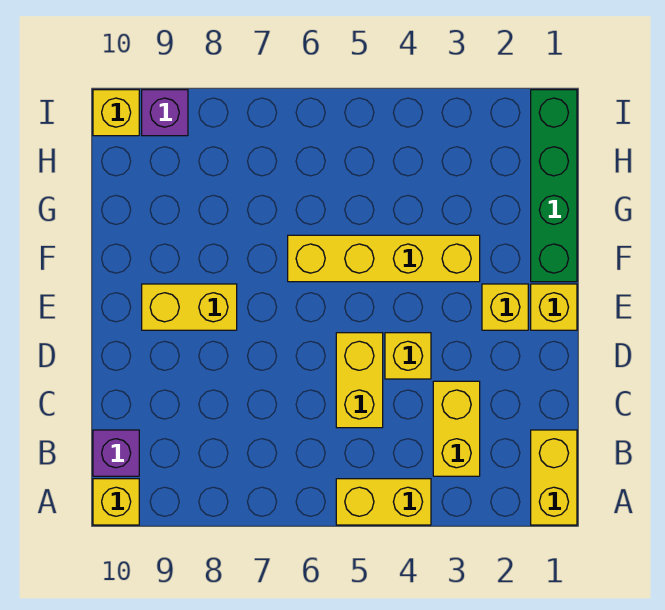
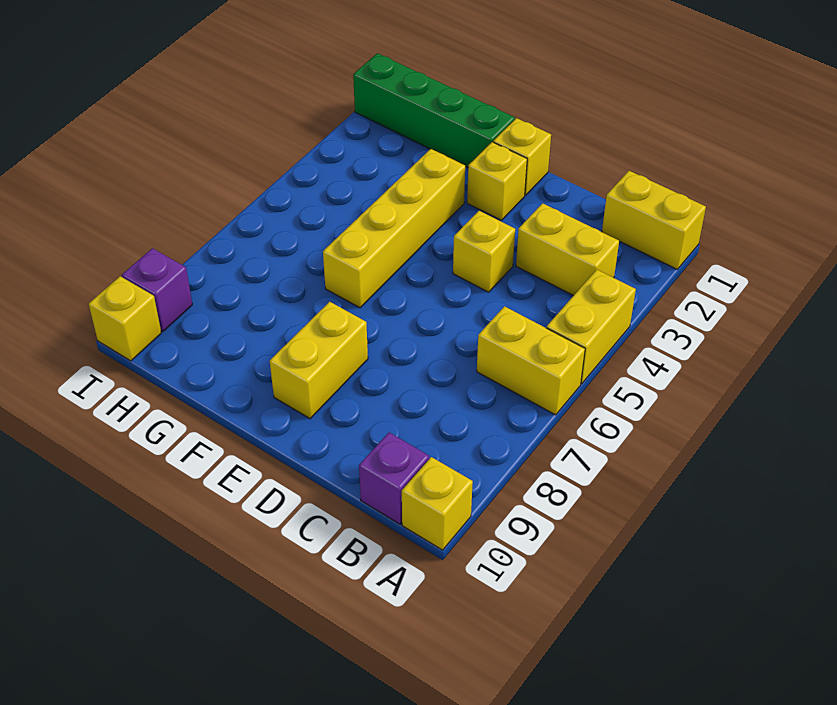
yellow brick C5:D5 level 1 -> yellow brick A6:B6 level 1

